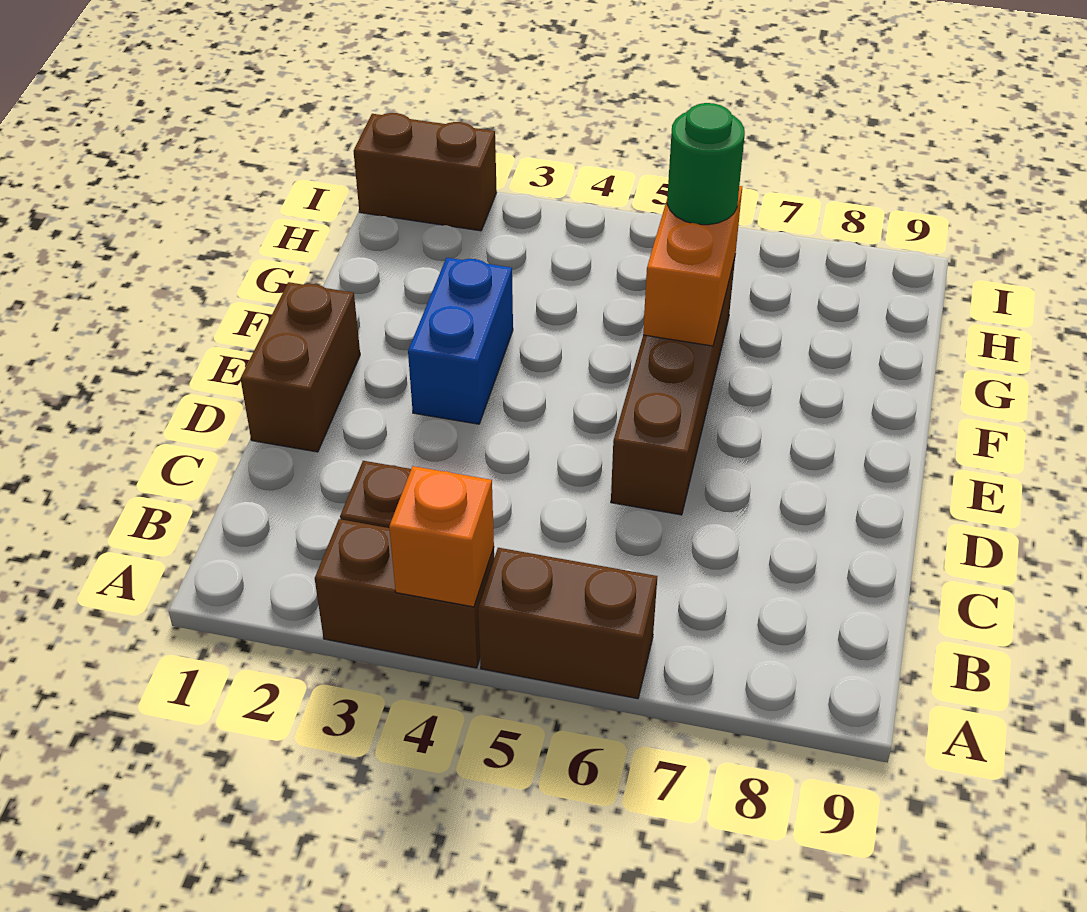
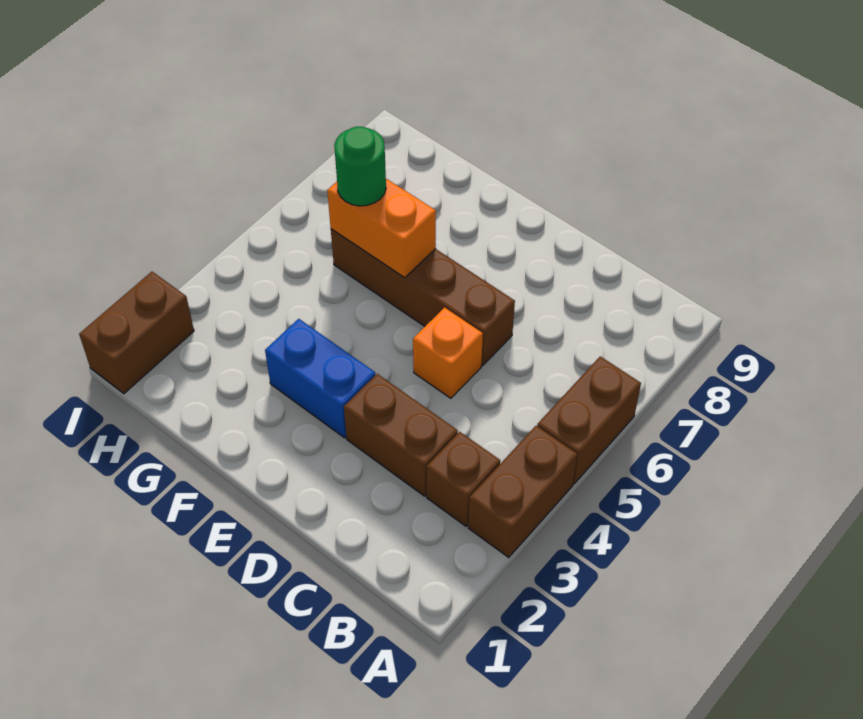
orange brick A4 level 2 -> orange brick D5 level 1
brown brick D1:E1 level 1 -> brown brick C3:D3 level 1

